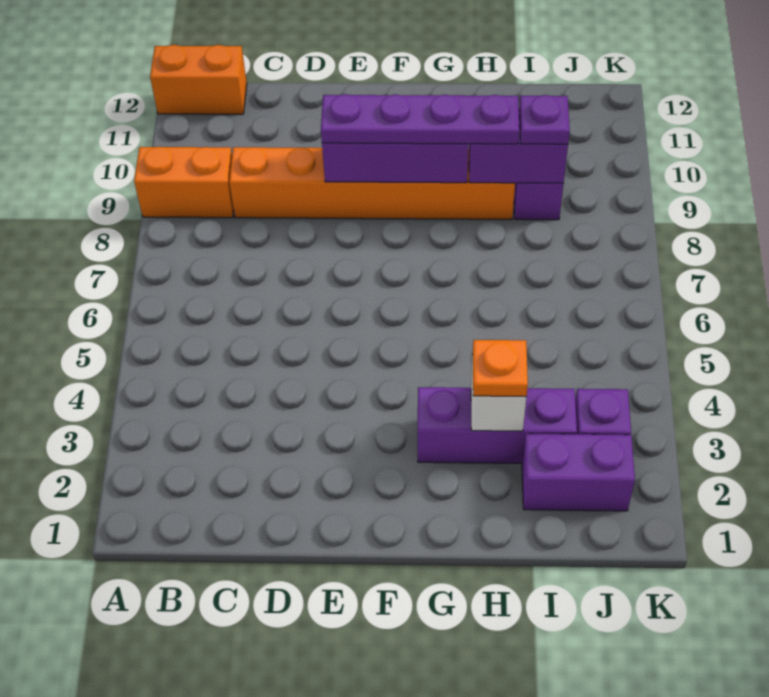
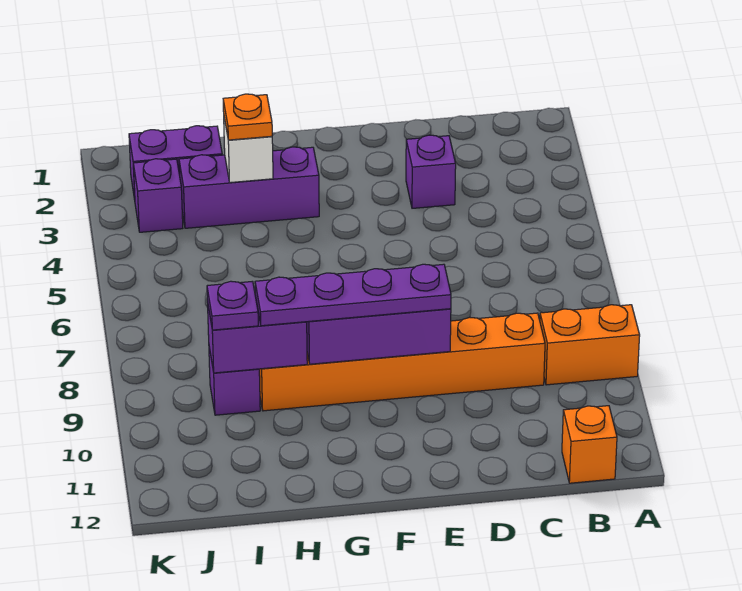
orange brick A12:B12 level 1 -> orange brick B12 level 1
none -> purple brick D3 level 1

